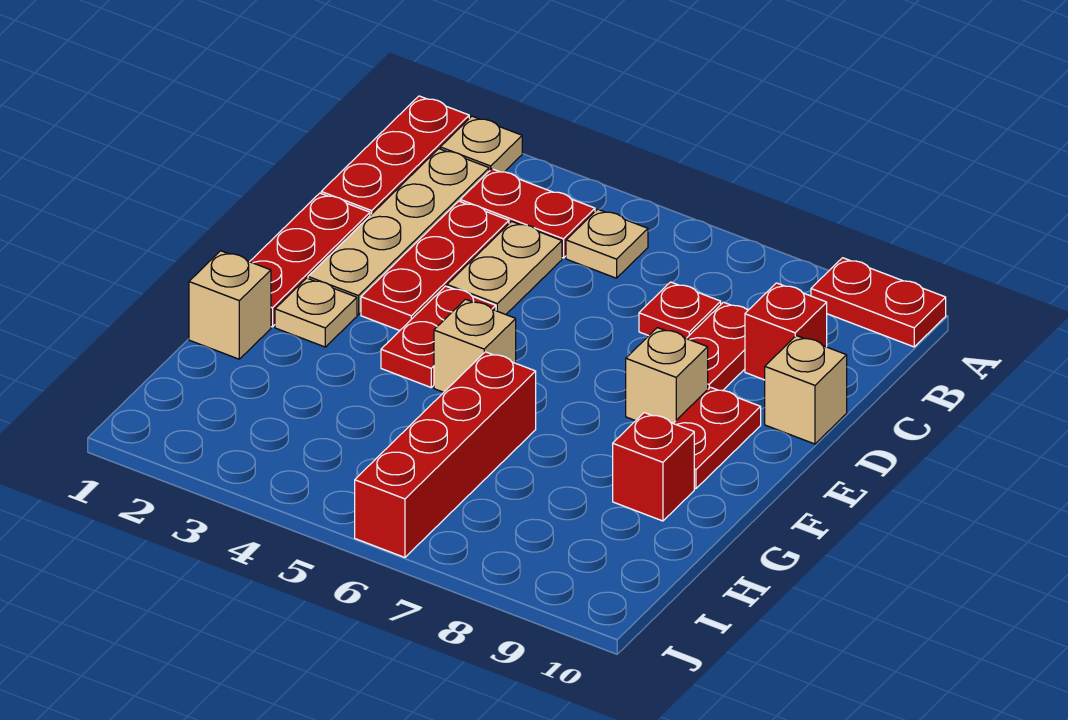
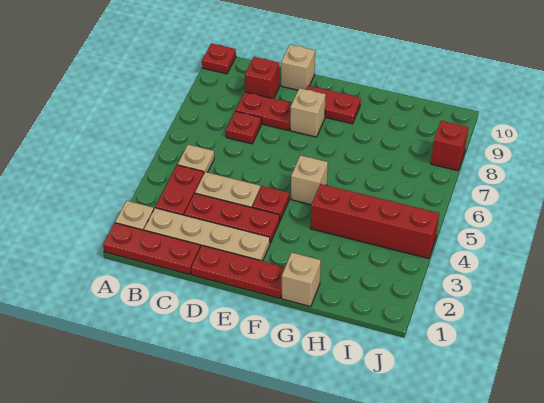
red plate A9:A10 level 1 -> red plate A10 level 1
red plate E4:F4 level 1 -> red plate E4 level 1
tan plate F2 level 1 -> none
red brick G6:J6 level 1 -> red brick G4:J4 level 1
red brick G9 level 1 -> red brick J8 level 1

